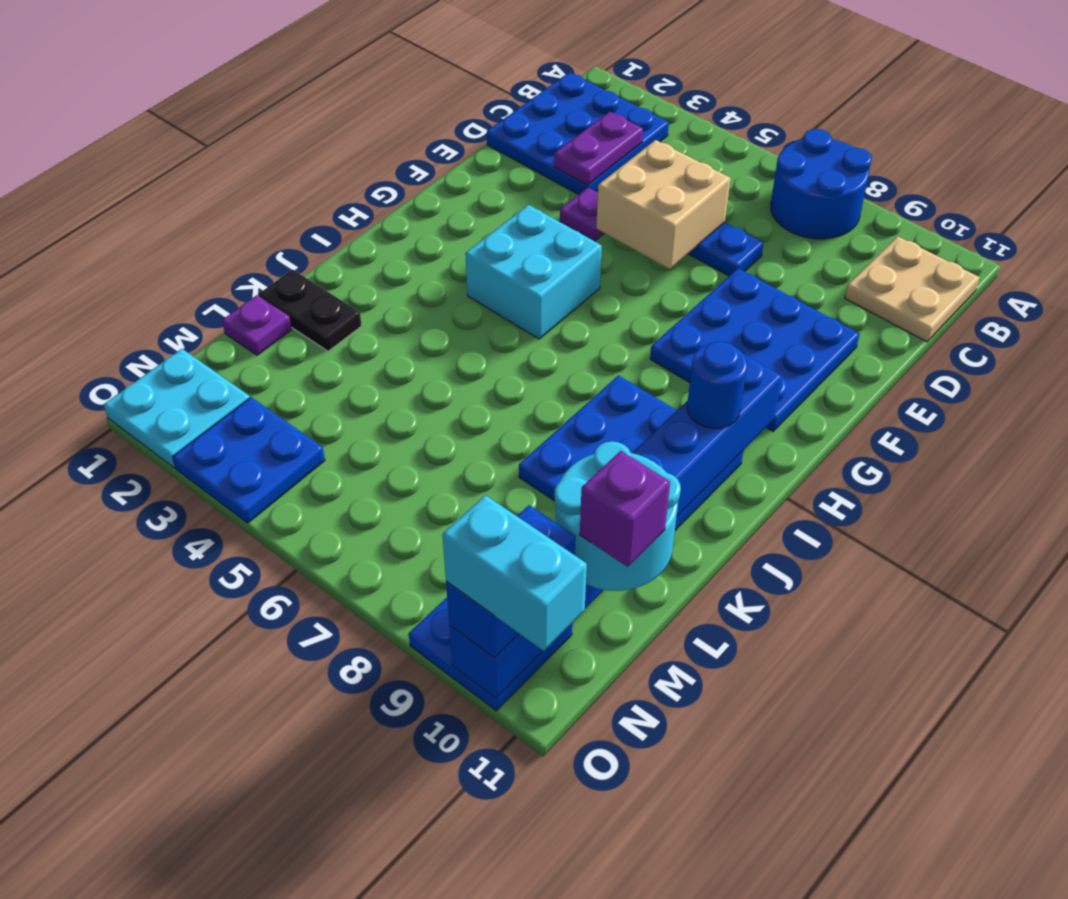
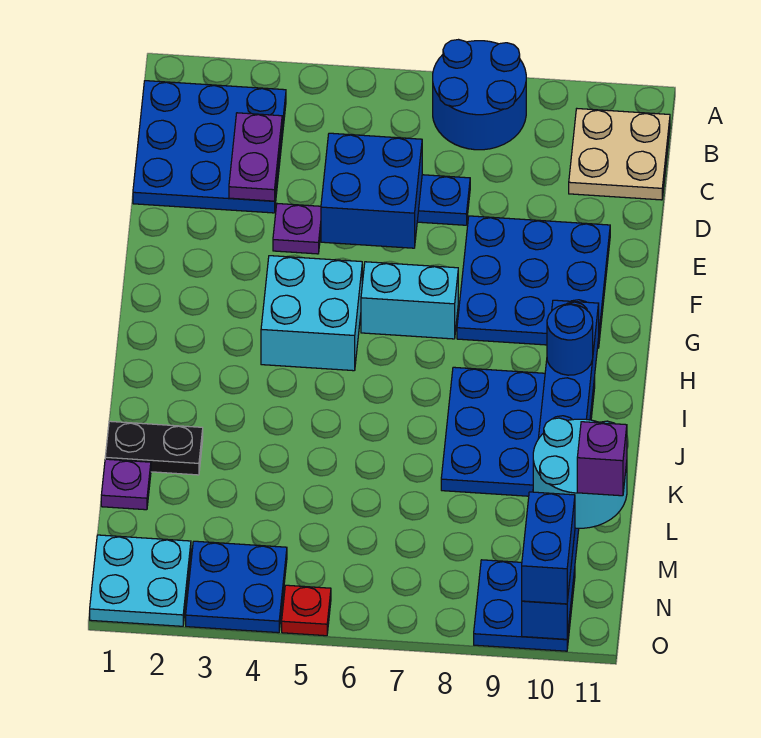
tan brick D5:E6 level 2 -> blue brick D5:E6 level 2
none -> red plate O5 level 1
cyan brick O10:O11 level 4 -> cyan brick G6:G7 level 1

